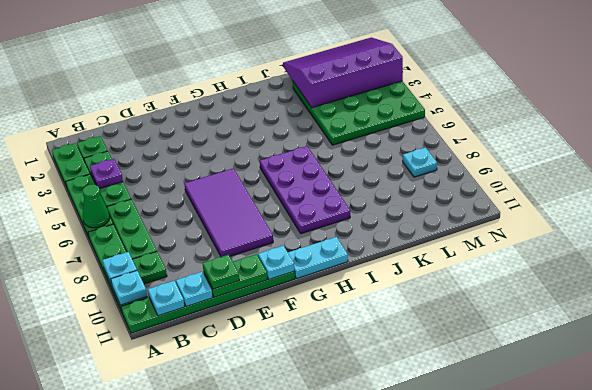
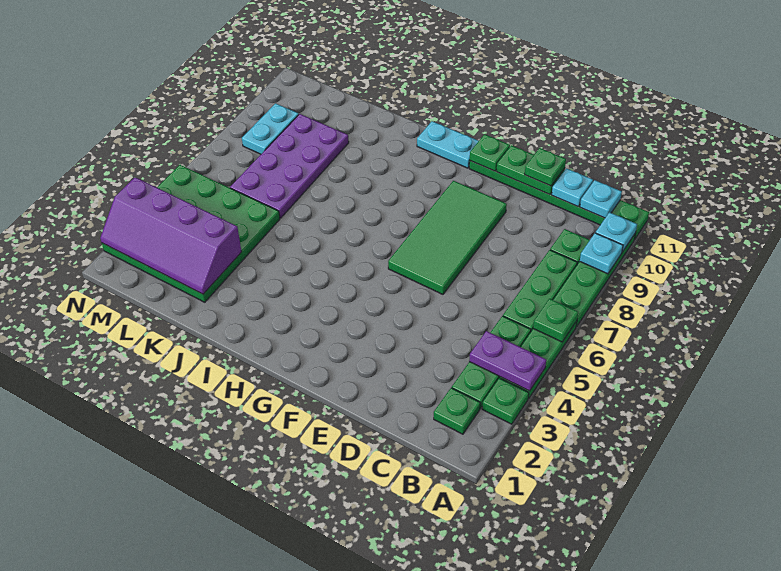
green plate A2:A3 level 1 -> green plate A3 level 1
green cone A6 level 2 -> green plate A6 level 2
purple plate B4 level 2 -> purple plate A4:B4 level 2
purple tile E6:F9 level 1 -> green tile E6:F9 level 1
cyan plate F11 level 2 -> green plate F11 level 2
purple plate H6:I9 level 1 -> purple plate K6:L9 level 1
purple slope K1:N3 level 2 top 3 -> purple slope K2:N3 level 2 top 3
cyan plate M8 level 1 -> cyan plate M8:M9 level 1

